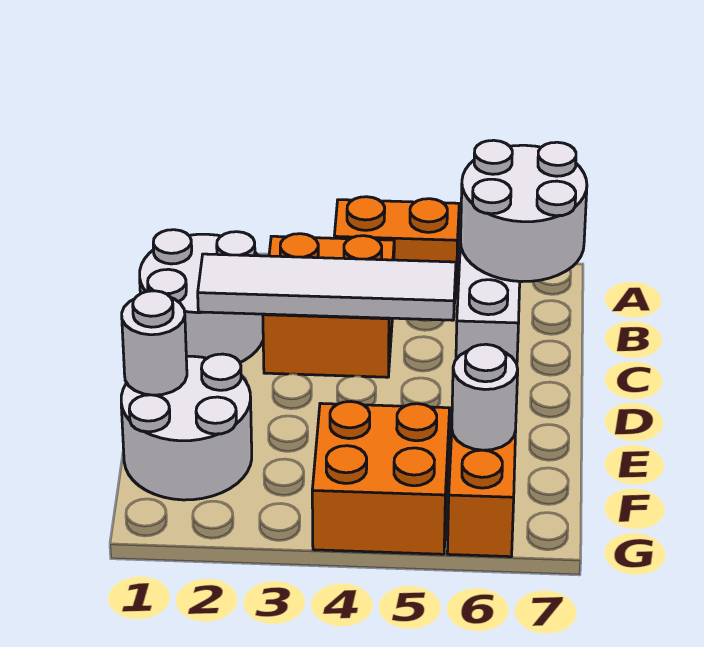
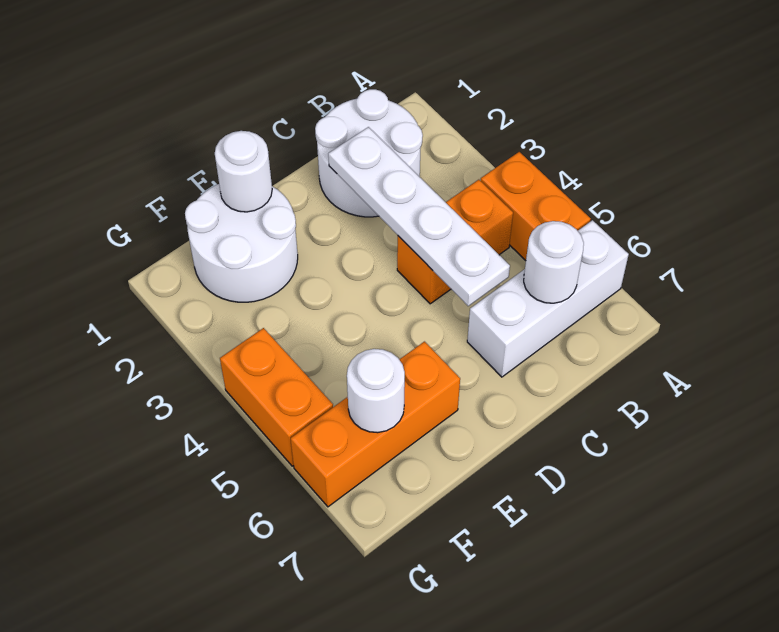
white round brick A6:B7 level 2 -> white round brick B6 level 2
orange brick B3:C4 level 1 -> orange brick B4:C4 level 1
white tile C2:C5 level 2 -> white plate C2:C5 level 2
orange brick F4:G5 level 1 -> orange brick G4:G5 level 1

